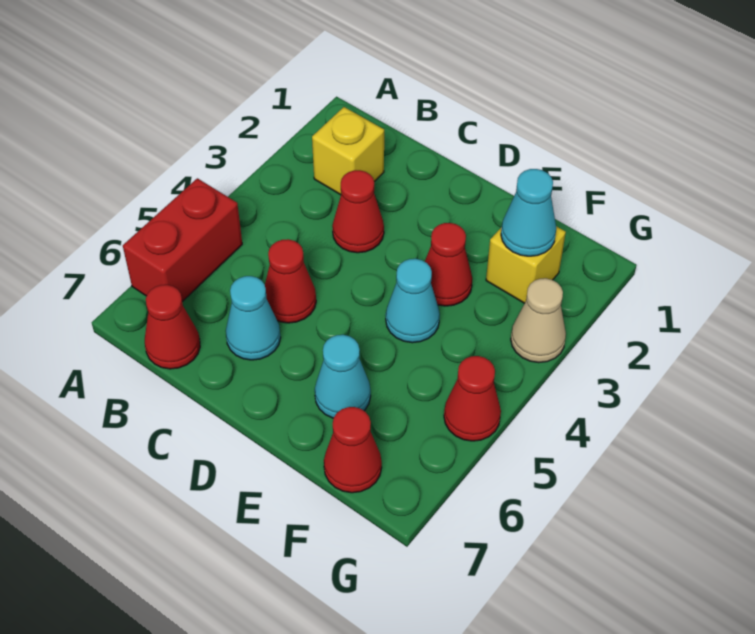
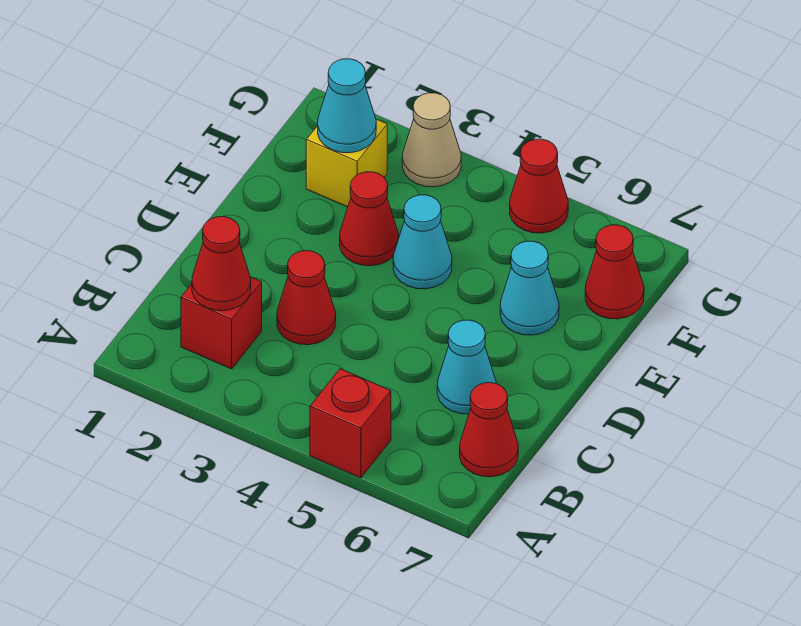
red brick A5:A6 level 1 -> red brick A5 level 1
yellow brick B2 level 1 -> red brick B2 level 1
red cone C5 level 1 -> red cone B2 level 2

